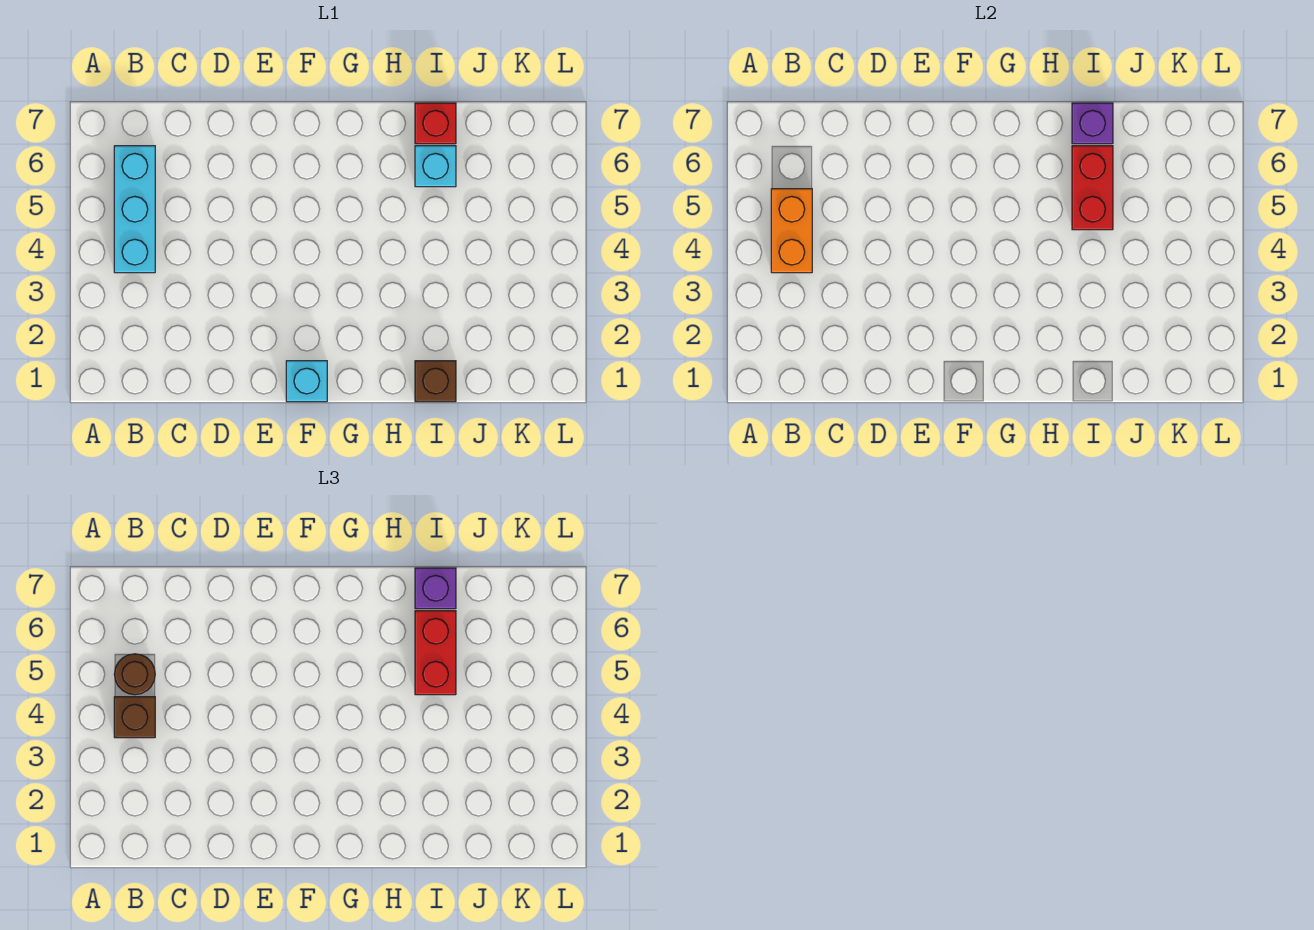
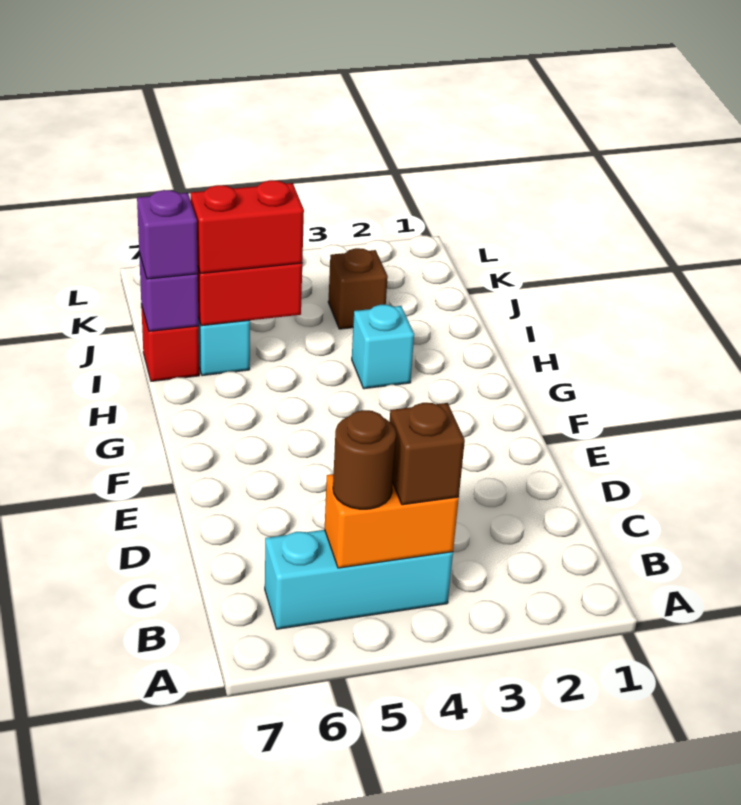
cyan brick F1 level 1 -> cyan brick H3 level 1
brown brick I1 level 1 -> brown brick J3 level 1

